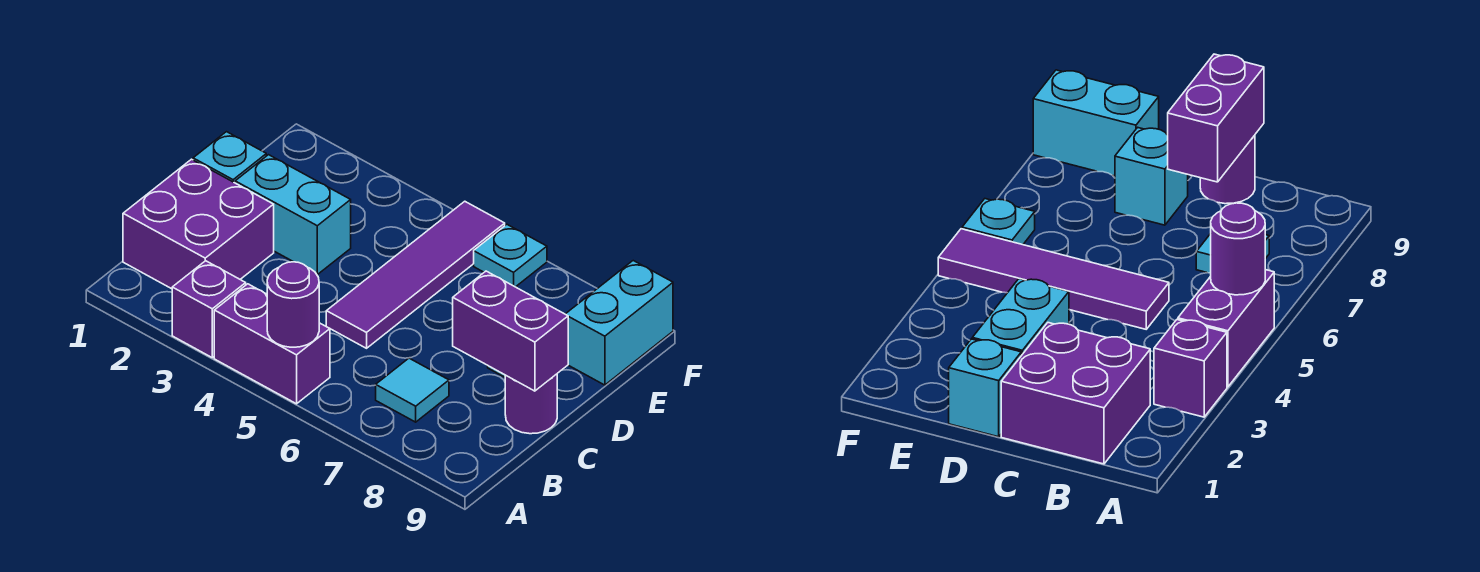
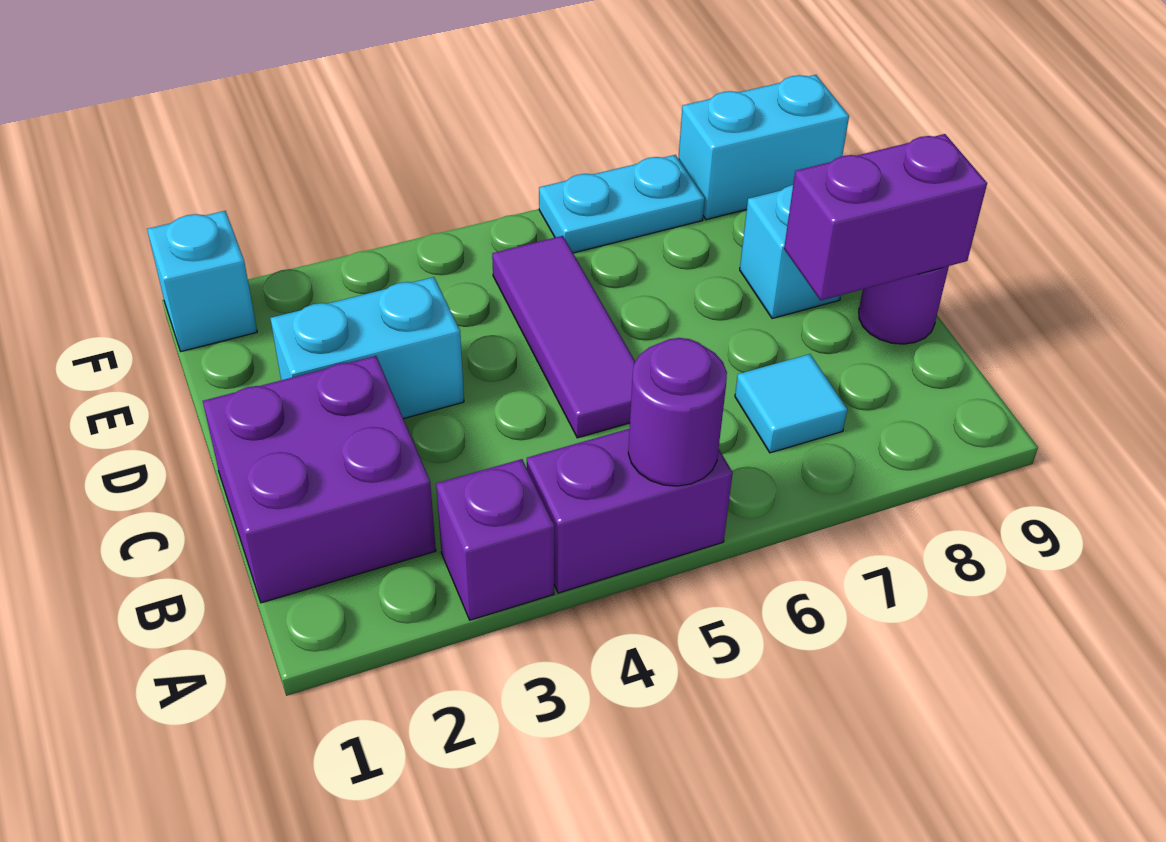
purple tile C5:F5 level 1 -> purple tile C5:E5 level 1
cyan brick D1 level 1 -> cyan brick F1 level 1
cyan brick E9:F9 level 1 -> cyan brick F8:F9 level 1
cyan plate F6 level 1 -> cyan plate F6:F7 level 1

